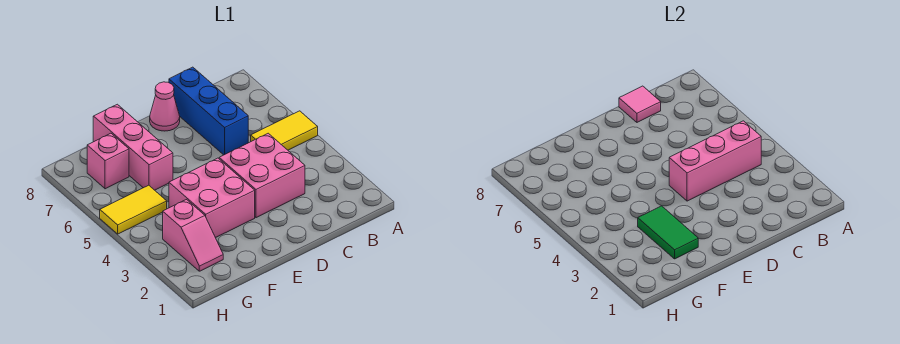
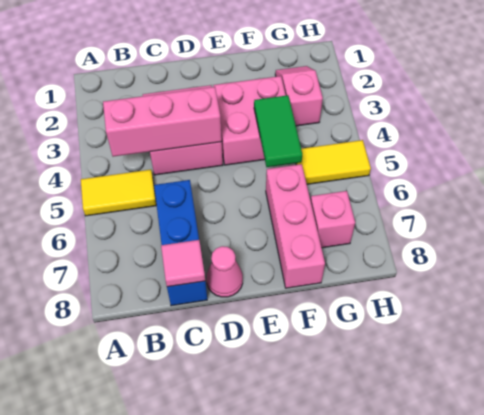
green tile F2:F3 level 2 -> green tile F4:F5 level 2

